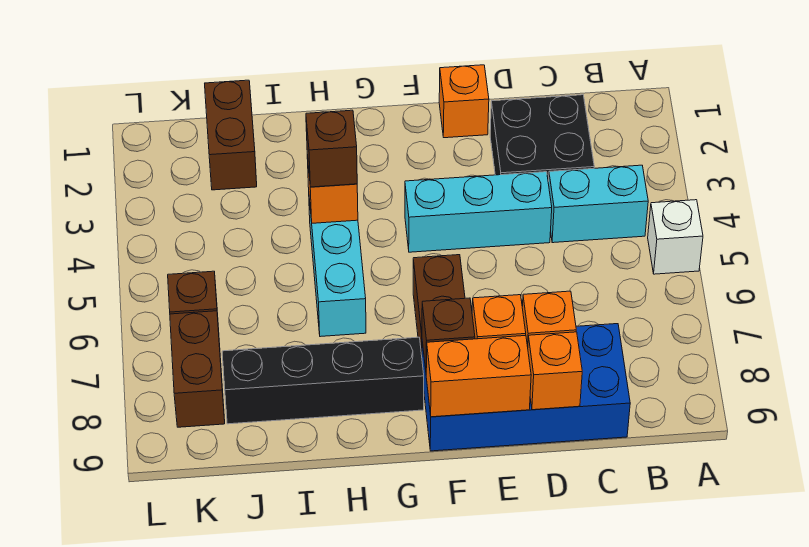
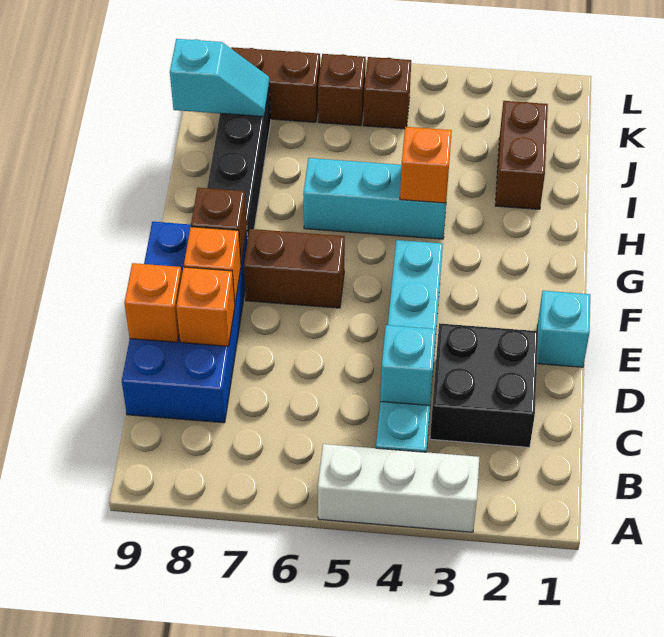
white brick A5 level 1 -> white brick A3:A5 level 1
none -> cyan brick C4 level 2
orange brick E1 level 1 -> cyan brick E1 level 1
orange brick E9:F9 level 2 -> none
brown brick H4 level 3 -> brown brick K5 level 1
brown brick J1:J2 level 1 -> brown brick I2:J2 level 1
none -> cyan slope J8:J9 level 2 top 9

